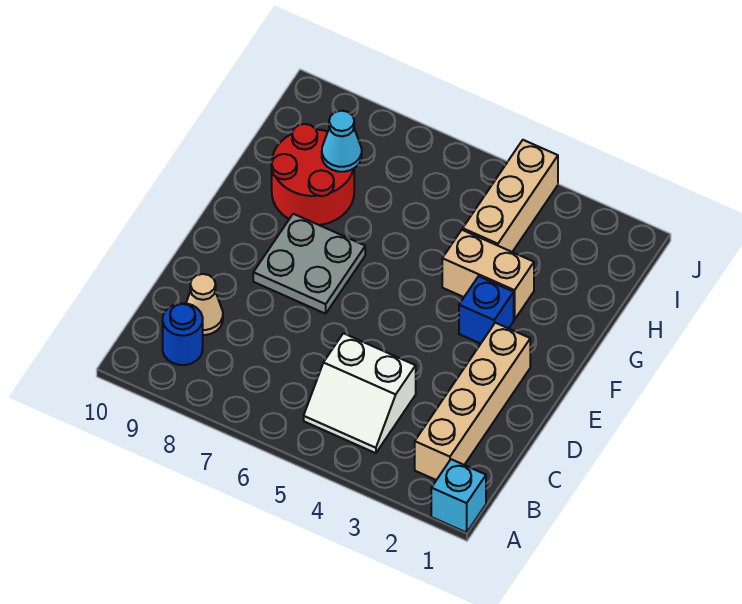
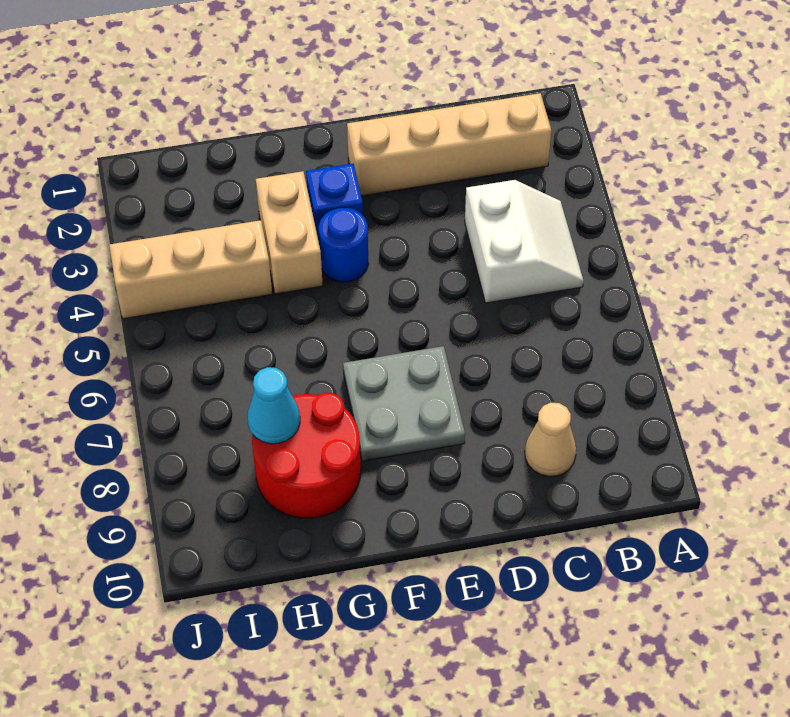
cyan brick A1 level 1 -> none
blue round brick B9 level 1 -> blue round brick F4 level 1

